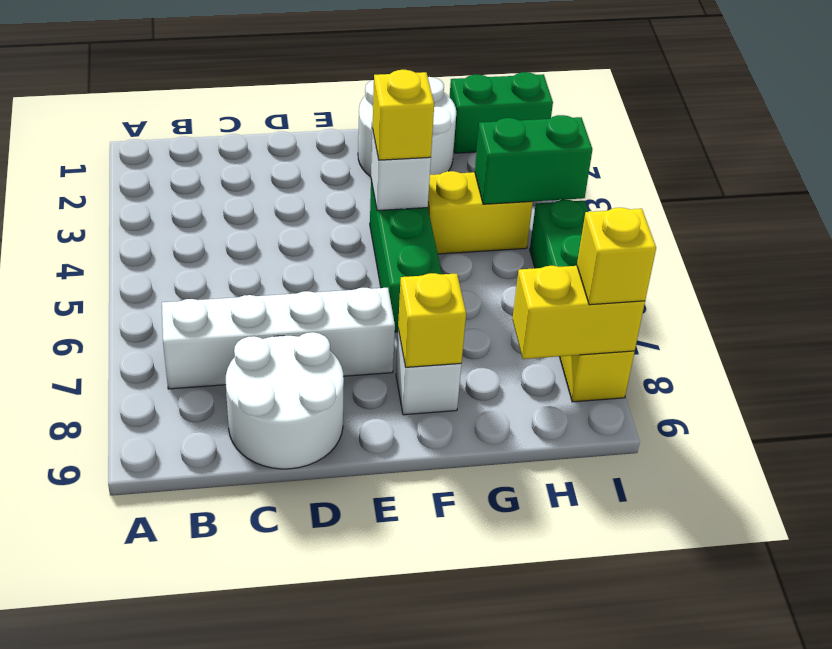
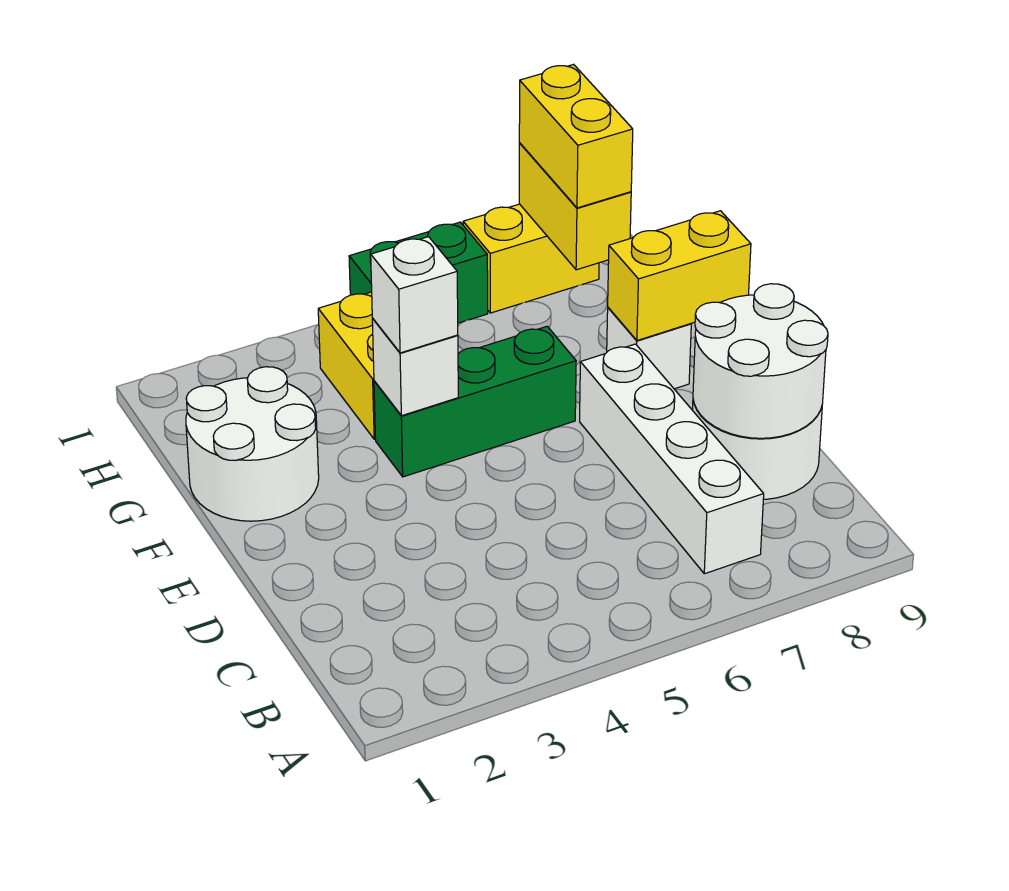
none -> white round brick C8:D9 level 2
yellow brick F4 level 3 -> white brick F4 level 3
yellow brick F8 level 2 -> yellow brick F8:F9 level 2
green brick H1:I1 level 1 -> none
green brick H4:I4 level 2 -> none
yellow brick I8 level 3 -> yellow brick H8:I8 level 3

